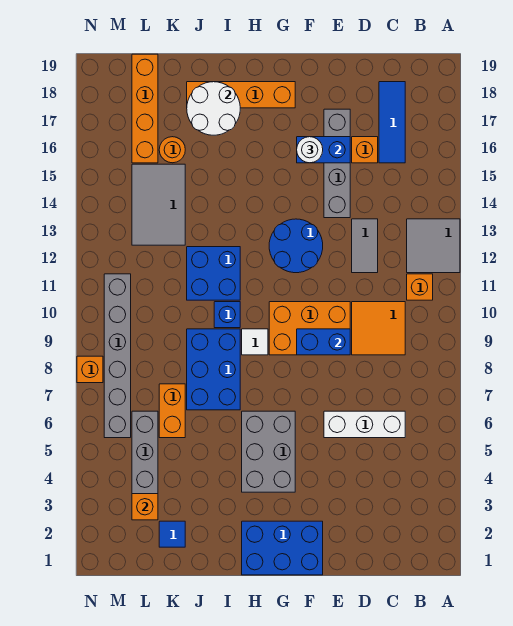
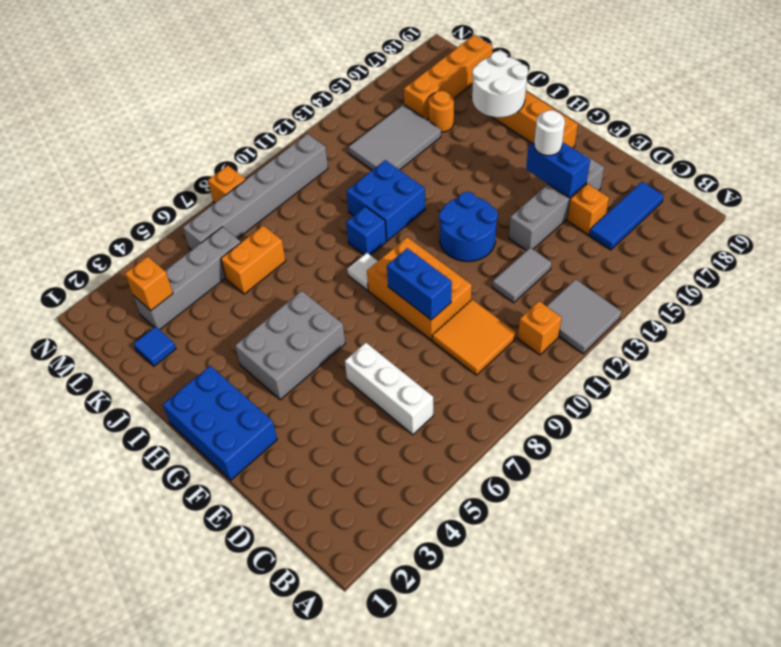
blue brick I7:J9 level 1 -> none

